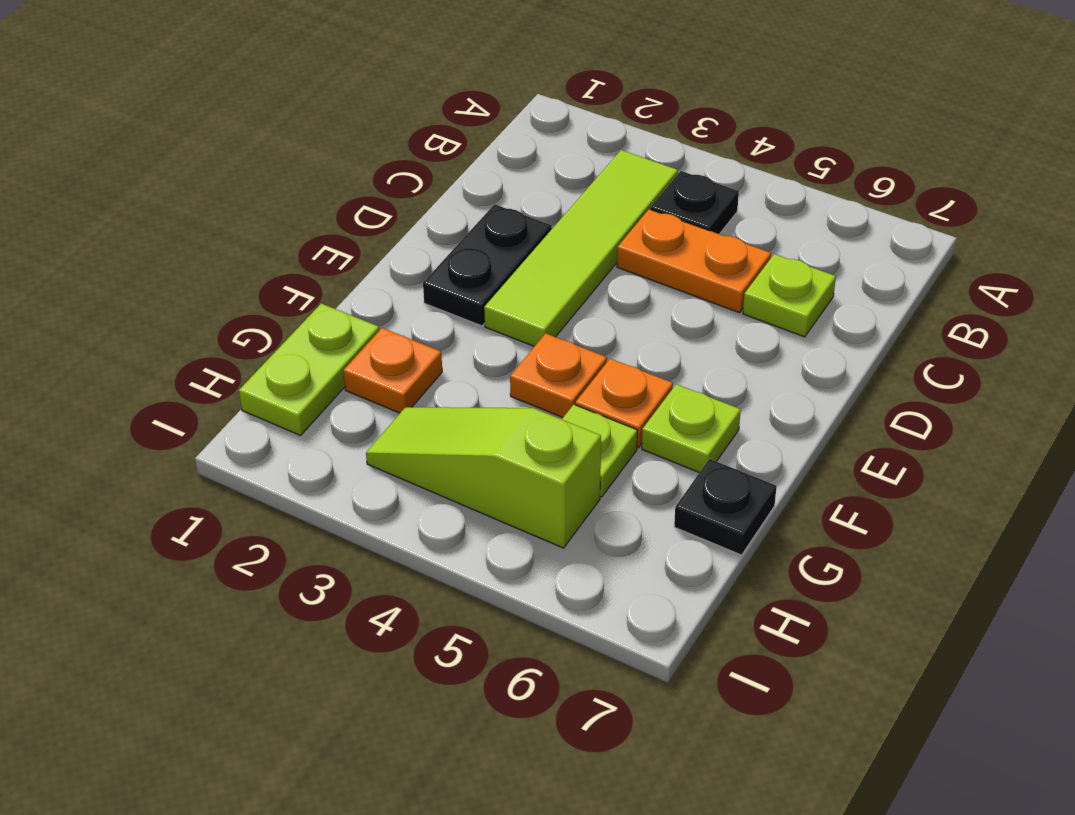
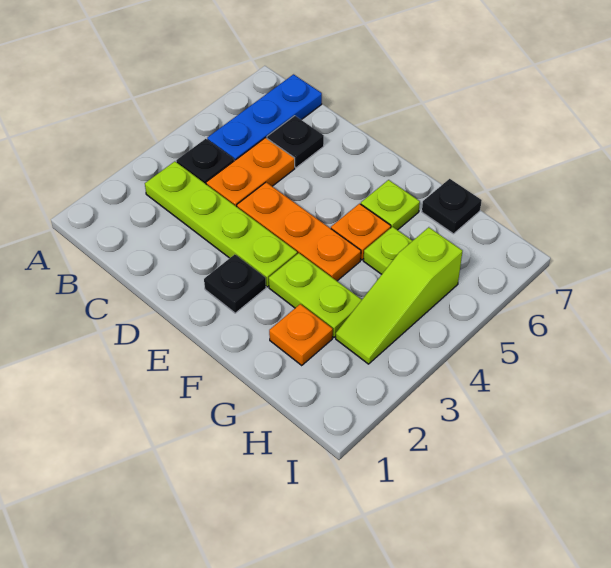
lime tile B3:E3 level 1 -> lime plate B3:E3 level 1
none -> blue plate B5:B7 level 1
lime plate C6 level 1 -> black plate C6 level 1
black plate D2:E2 level 1 -> black plate E2 level 1
orange plate F4 level 1 -> orange plate D4:F4 level 1
lime plate G1:H1 level 1 -> lime plate F3:G3 level 1

